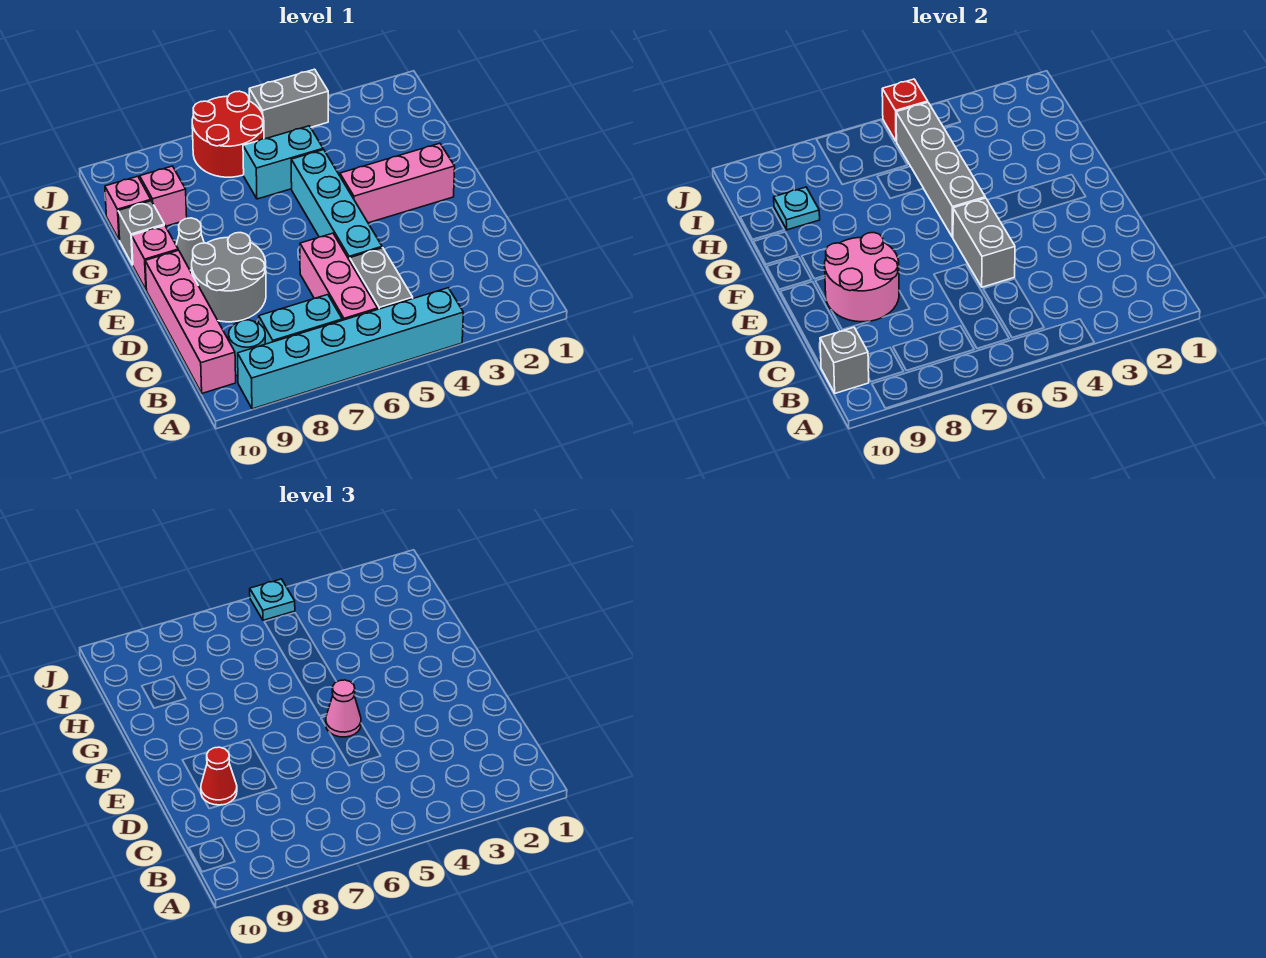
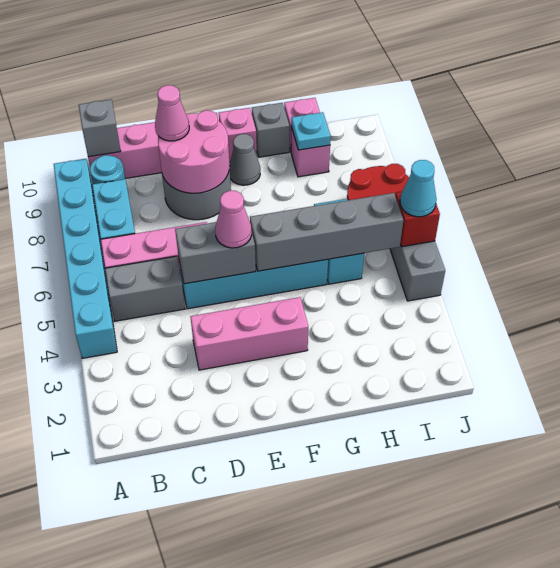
red cone D9 level 3 -> pink cone D9 level 3
pink brick F2:F4 level 1 -> pink brick D3:F3 level 1
cyan plate J5 level 3 -> cyan cone J5 level 3

